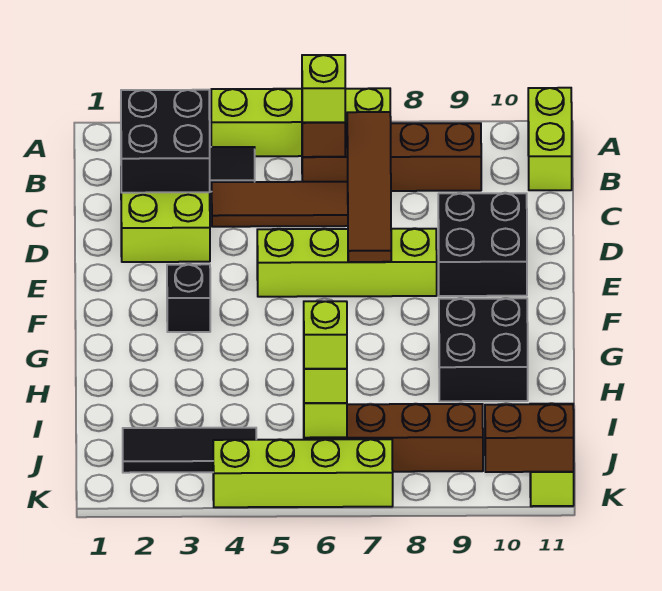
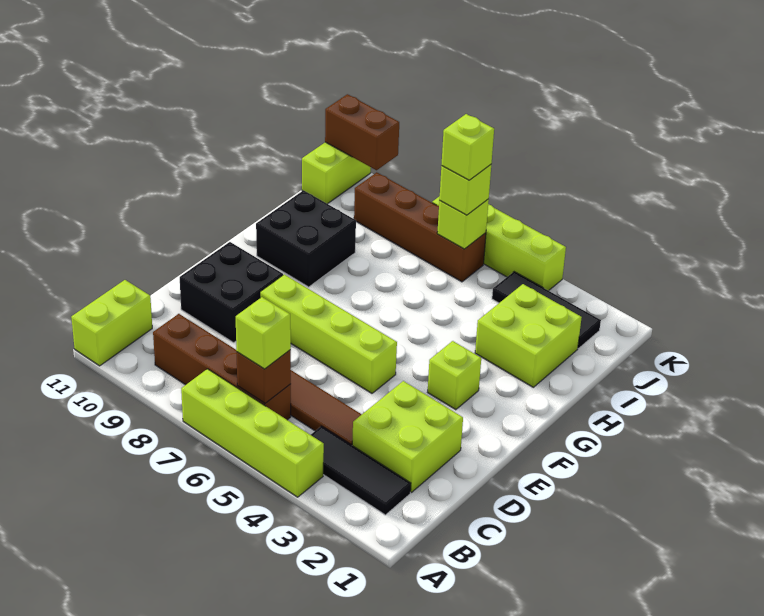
black brick B2:C3 level 2 -> none
brown tile B7:E7 level 2 -> none
black brick F3 level 1 -> lime brick F3 level 1
none -> lime brick H2:I3 level 1

